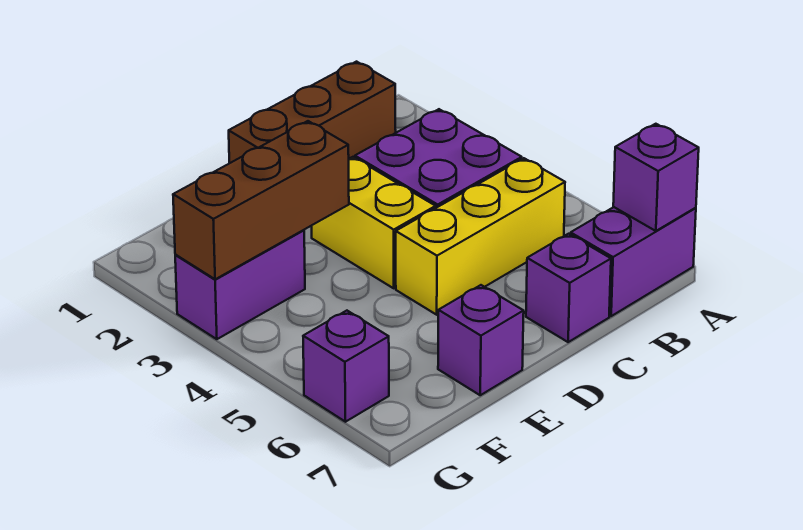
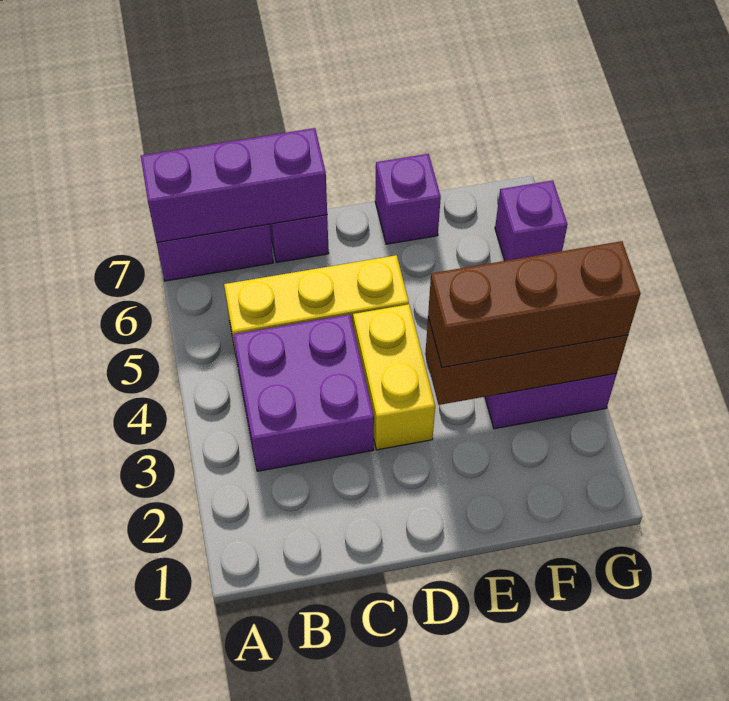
purple brick A7 level 2 -> purple brick A7:C7 level 2
brown brick B1:D1 level 1 -> brown brick E3:G3 level 3

